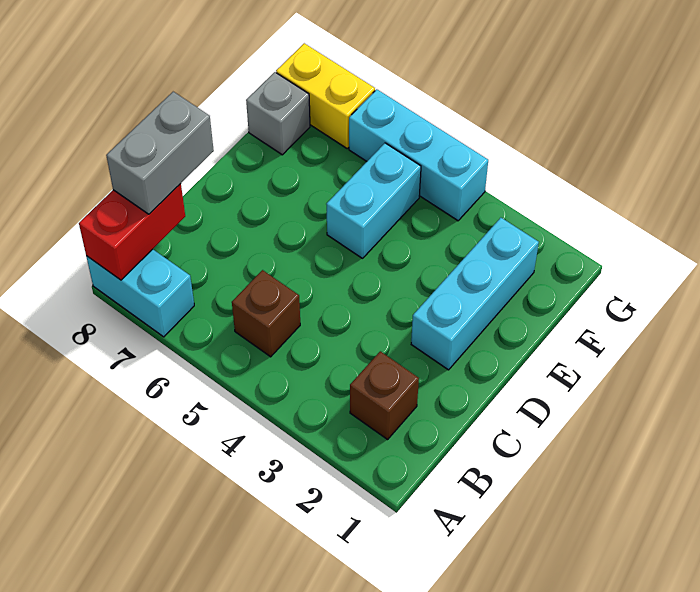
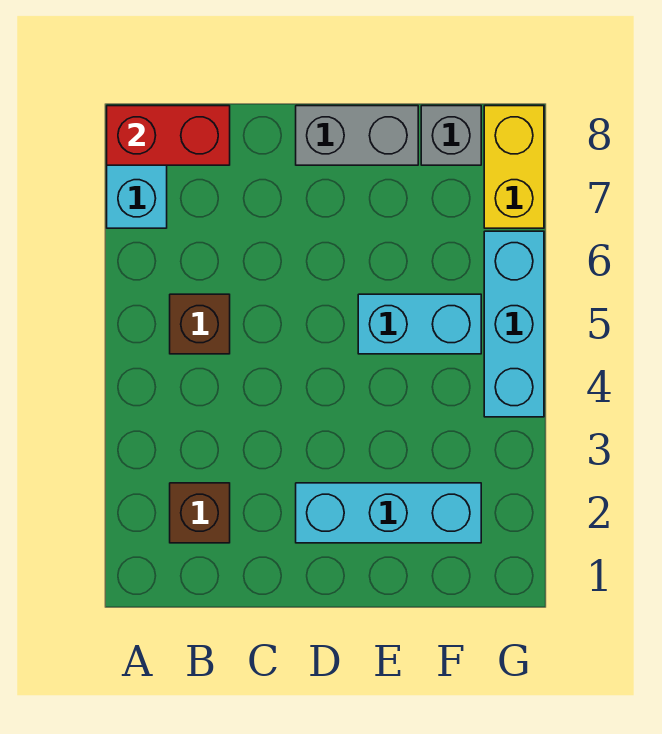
grey brick B8:C8 level 3 -> grey brick D8:E8 level 1

